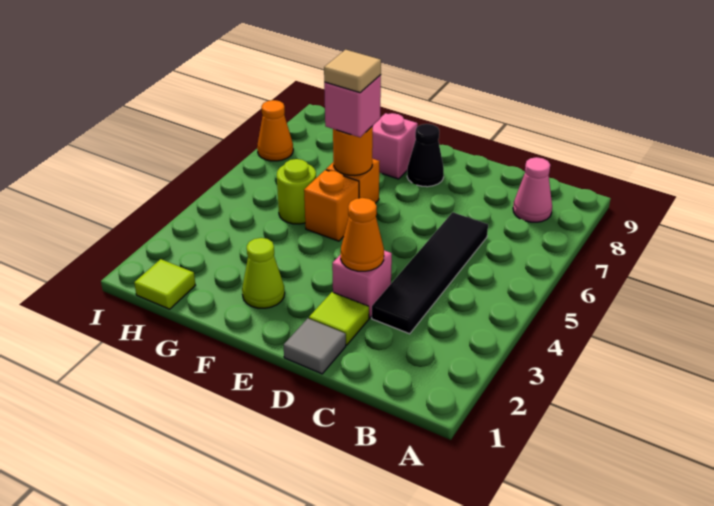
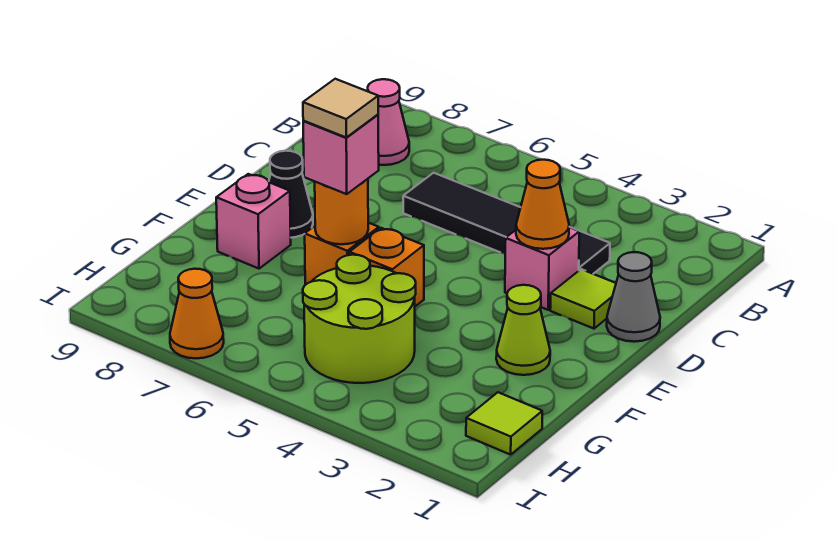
grey tile D1 level 1 -> grey cone D1 level 1
lime round brick G5 level 1 -> lime round brick G4:H5 level 1

